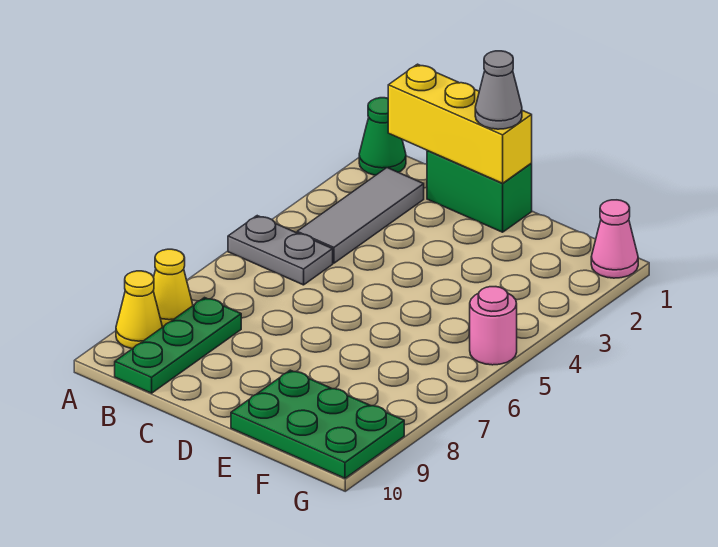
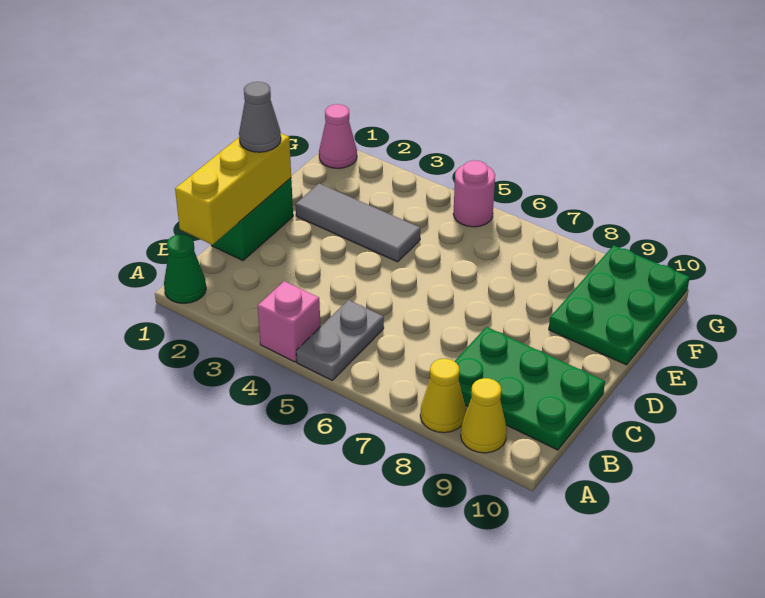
none -> pink brick A4 level 1
grey tile B2:B4 level 1 -> grey tile E2:E4 level 1
green plate B8:B10 level 1 -> green plate B8:C10 level 1

